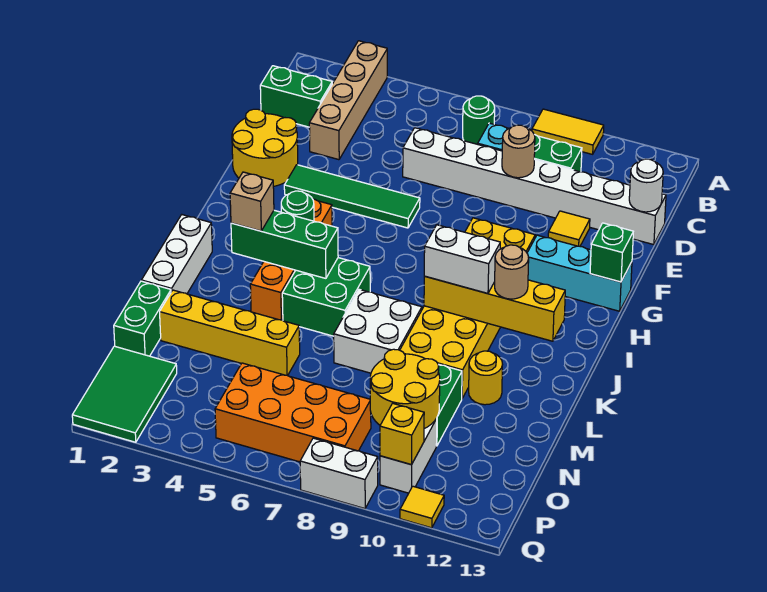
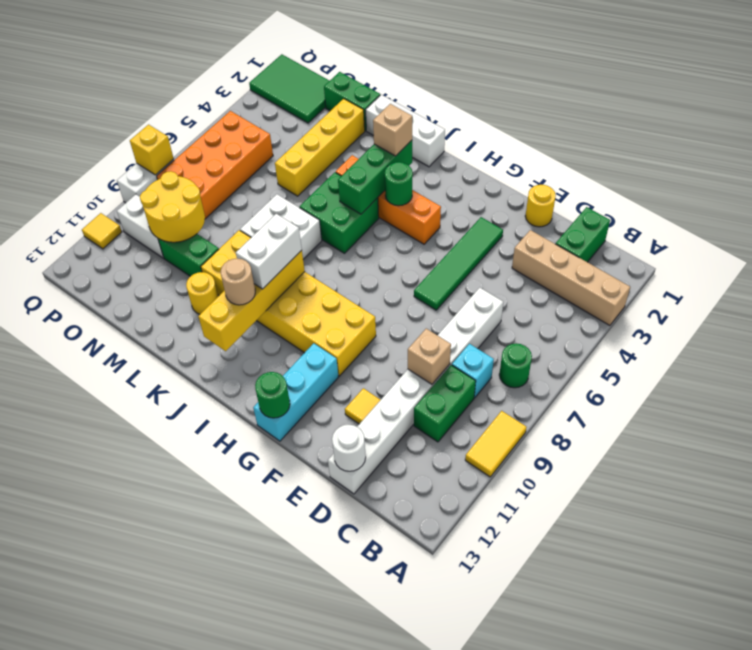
tan round brick D9 level 2 -> tan brick D9 level 2
yellow round brick E1:F2 level 1 -> yellow round brick E1 level 1
green brick G13 level 2 -> green round brick G13 level 2
yellow brick P10 level 2 -> yellow brick Q8 level 2

